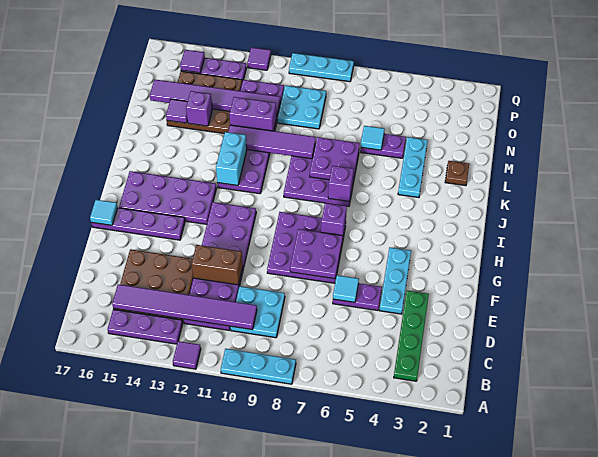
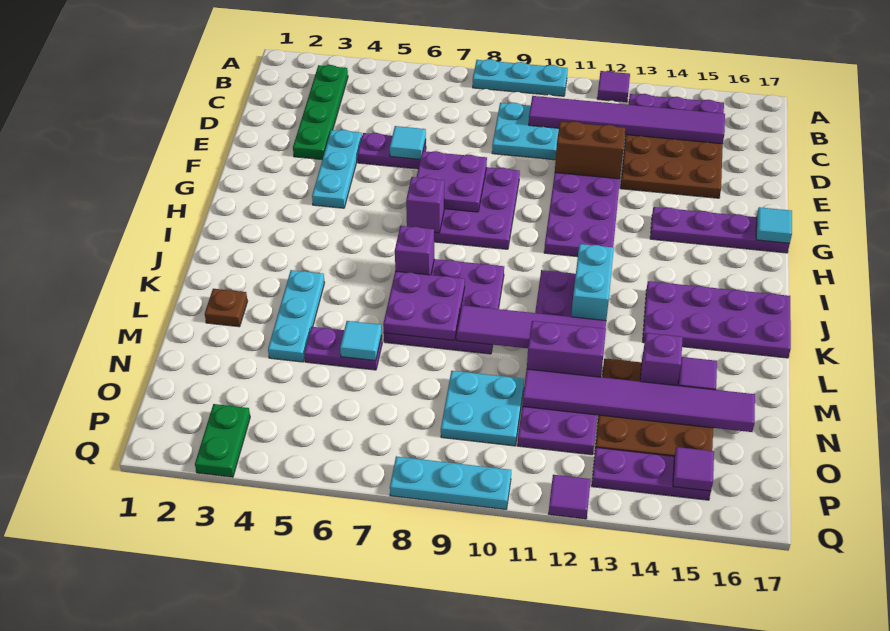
purple plate H13:I16 level 1 -> purple plate J14:K17 level 1
none -> green plate P3:Q3 level 1

